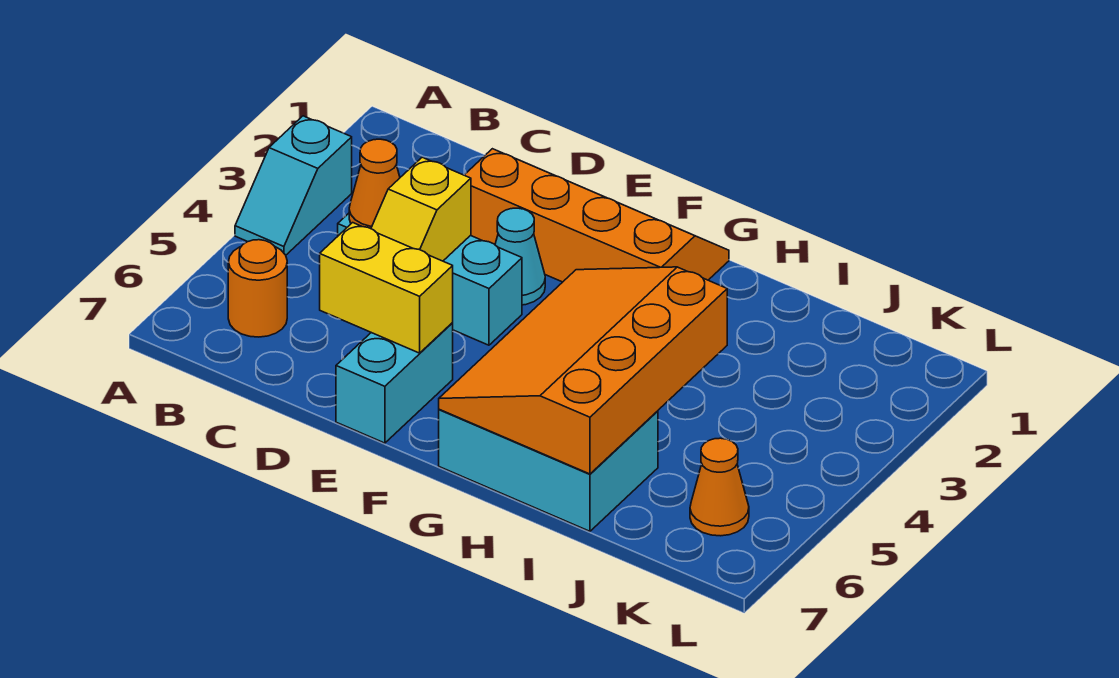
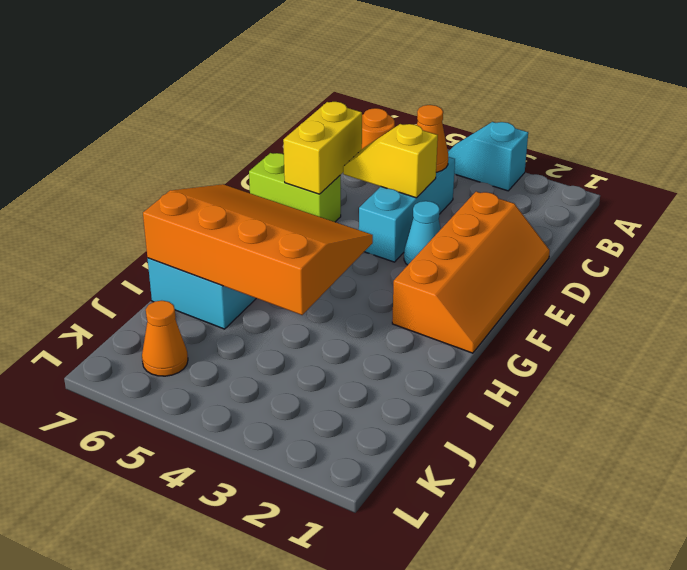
cyan brick E6:E7 level 1 -> lime brick E6:E7 level 1

